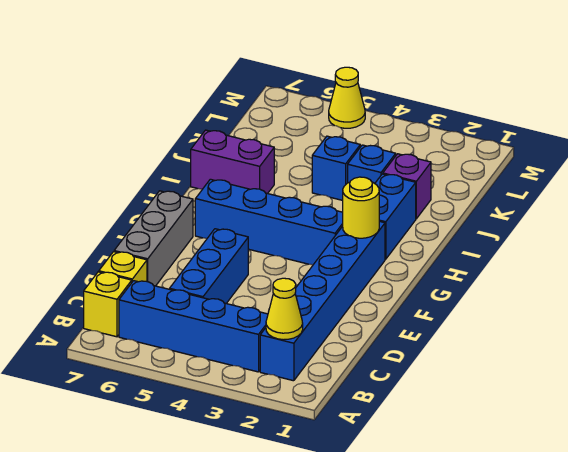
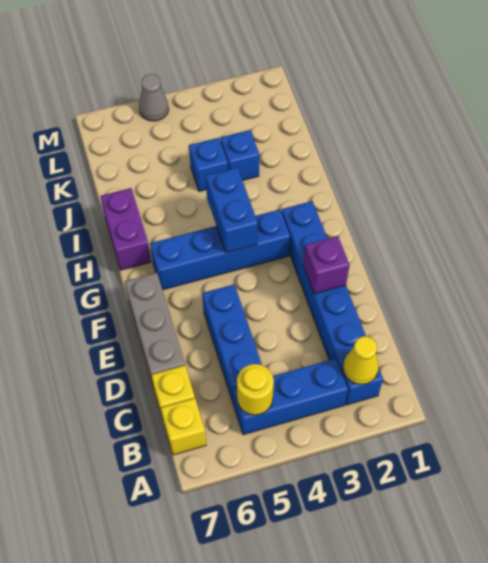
blue brick B3:B6 level 1 -> blue brick B3:B5 level 1
yellow round brick G2 level 2 -> yellow round brick B5 level 2
blue brick H2:I2 level 1 -> blue brick G4:H4 level 2
purple brick I6:I7 level 1 -> purple brick H7:I7 level 1
purple brick J2 level 1 -> purple brick E2 level 2
yellow cone M5 level 1 -> grey cone M5 level 1

